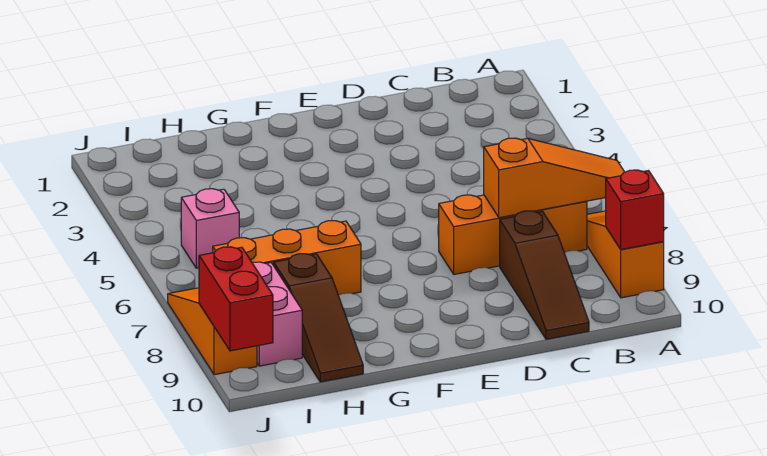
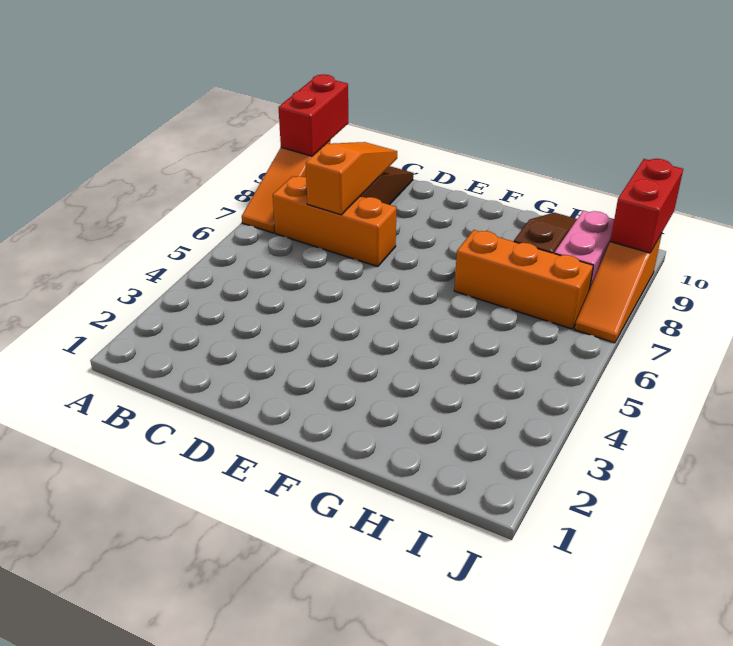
orange slope A7:C7 level 2 top C -> orange slope C7:C9 level 2 top 7
red brick A9 level 2 -> red brick A9:A10 level 2
pink brick I5 level 1 -> none

